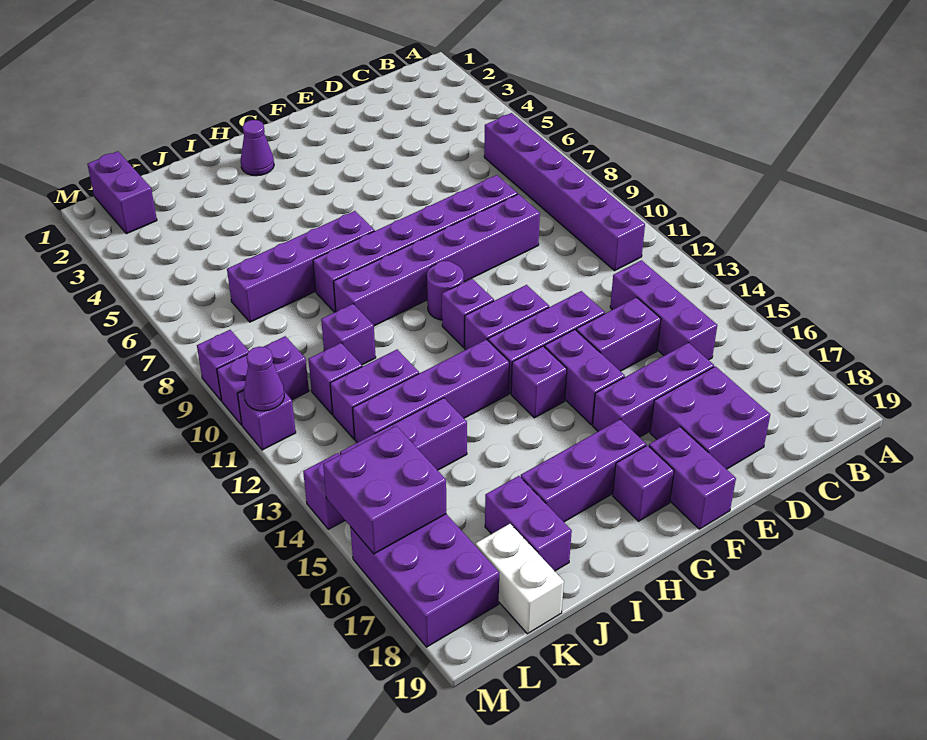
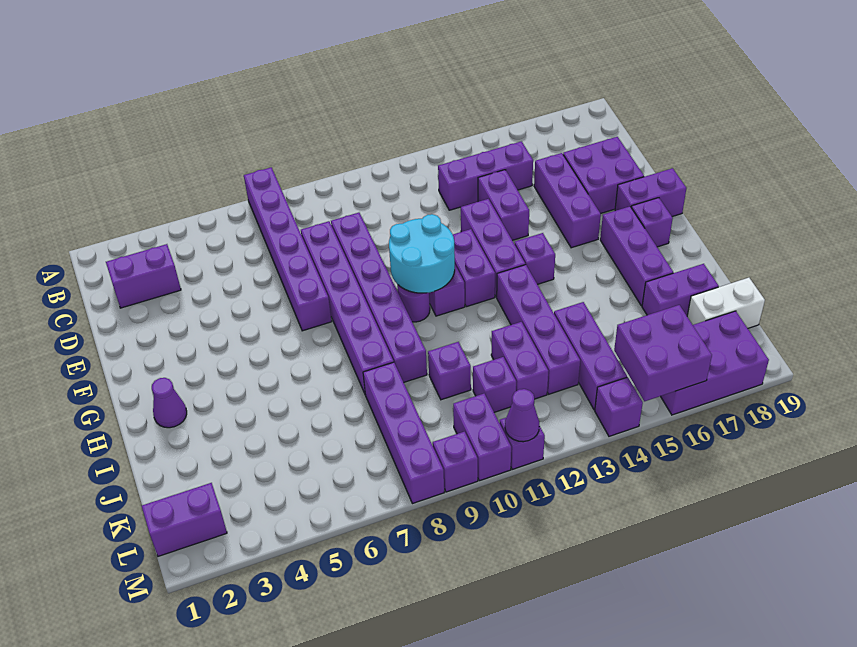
purple brick B6:B11 level 1 -> purple brick A7:F7 level 1
none -> cyan round brick F10:G11 level 2
purple brick F14:F15 level 1 -> purple brick C2:C3 level 1
purple brick H7:K7 level 1 -> purple brick J8:M8 level 1

